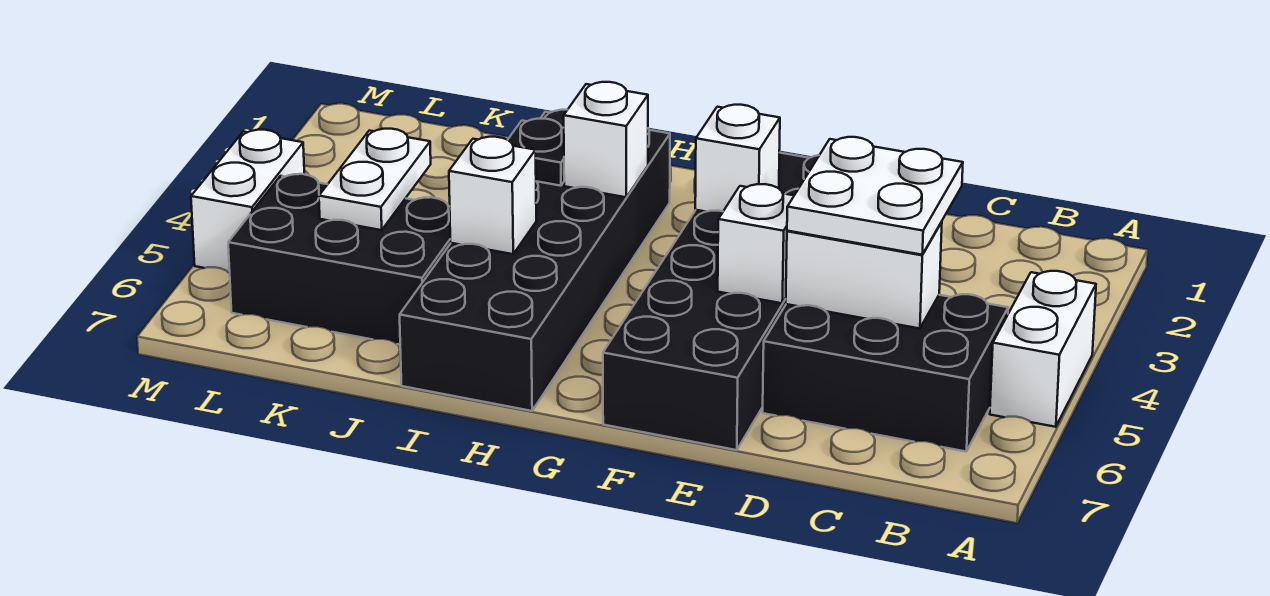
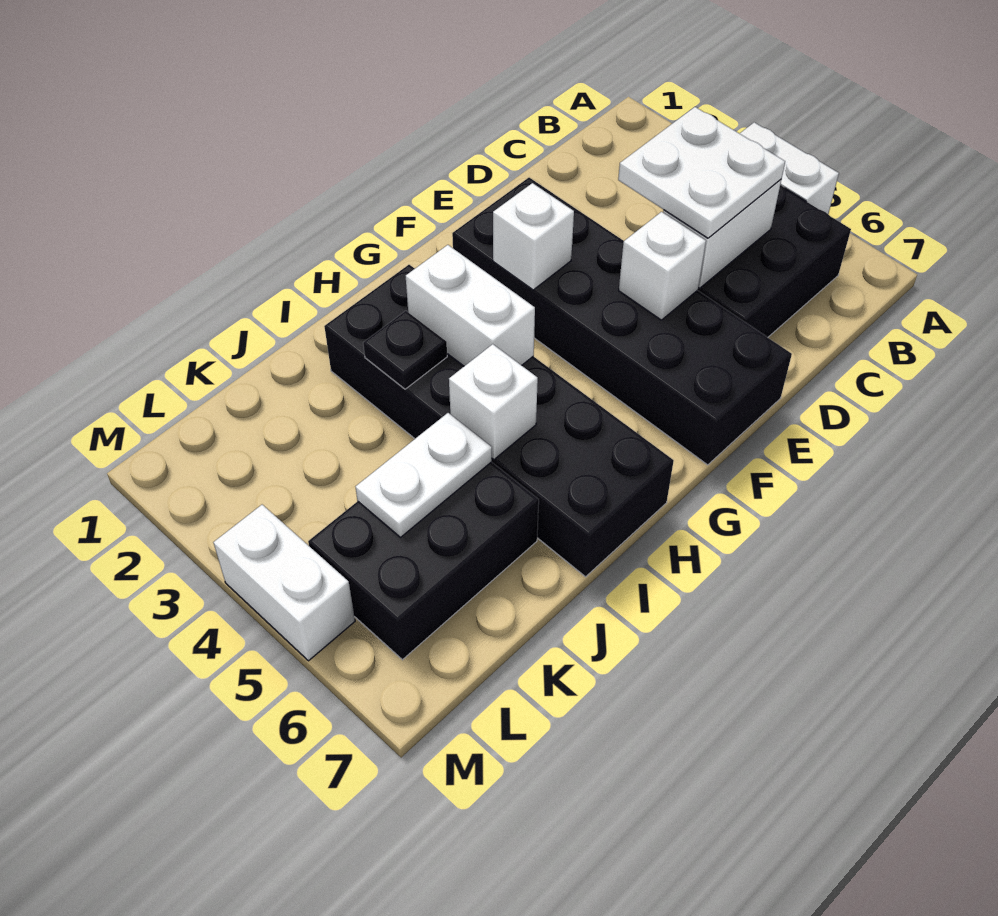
white brick H3 level 2 -> white brick H3:H4 level 2
white plate K4:K5 level 2 -> white plate J5:K5 level 2

